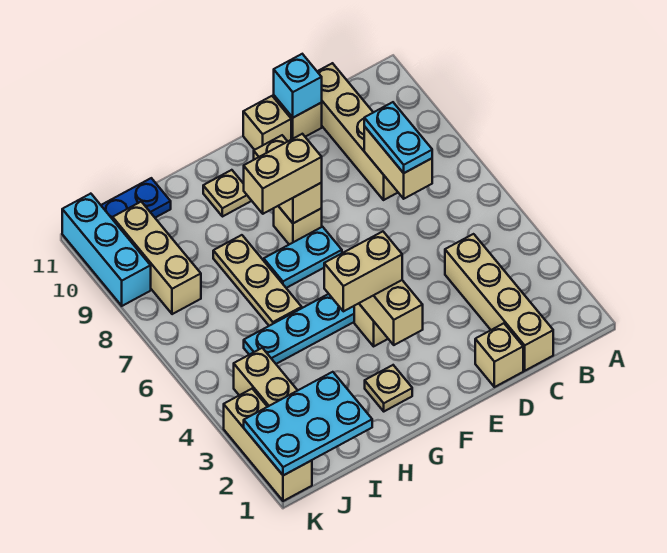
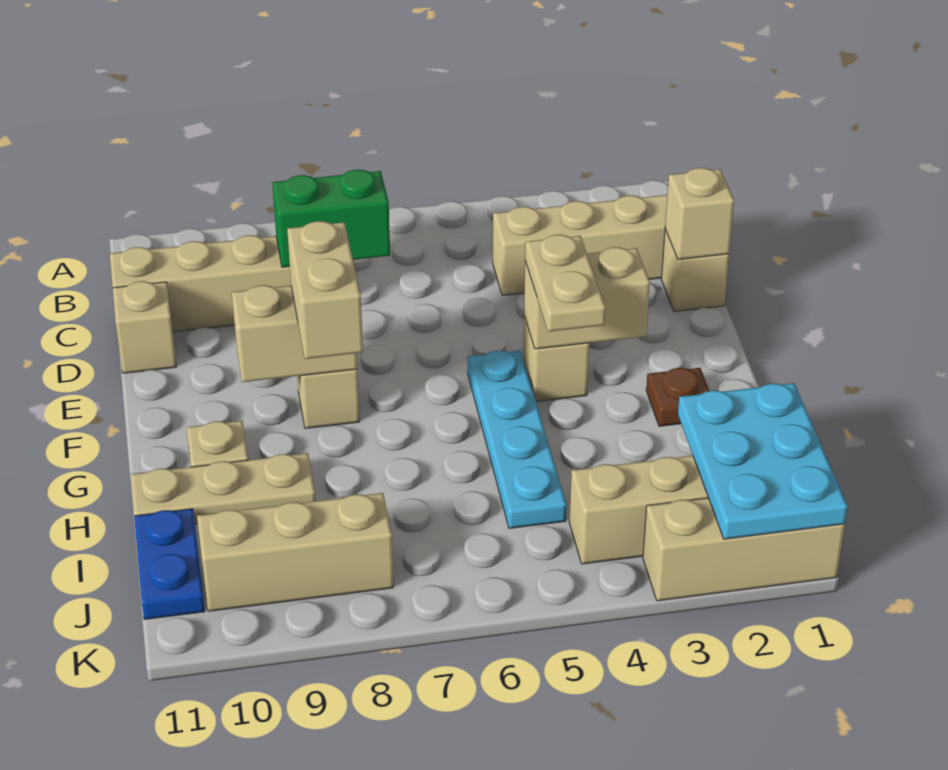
tan brick C7:C8 level 2 -> green brick C7:C8 level 2
cyan plate C7:C8 level 3 -> none
cyan brick D11 level 2 -> none
tan brick E11 level 1 -> tan brick D1 level 2
tan brick F4:G4 level 3 -> tan plate F4:G4 level 3
cyan plate F7:G7 level 1 -> none
tan plate G2 level 1 -> brown plate G2 level 1
tan plate H6:H8 level 1 -> tan plate H9:H11 level 1
cyan brick K9:K11 level 1 -> none

